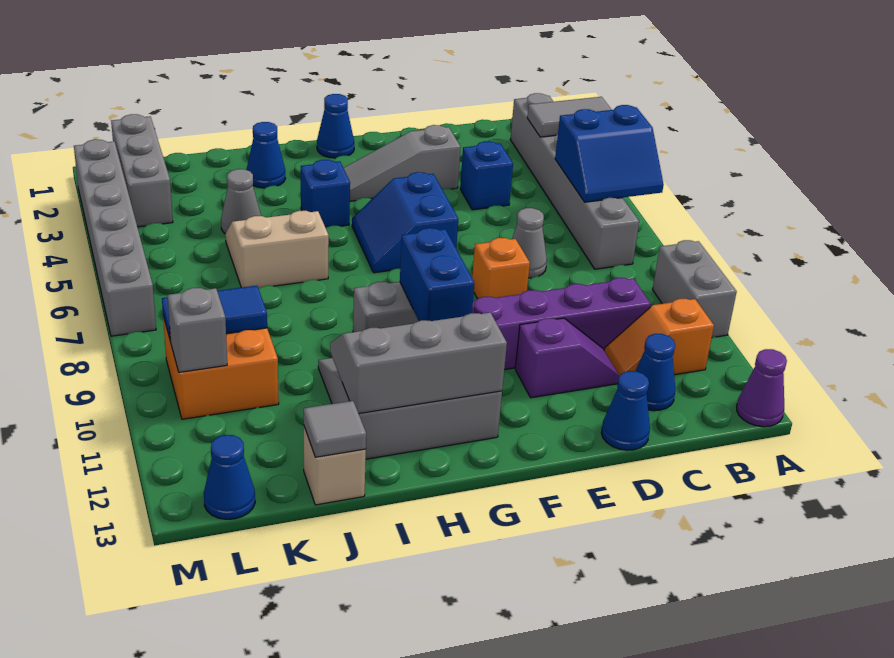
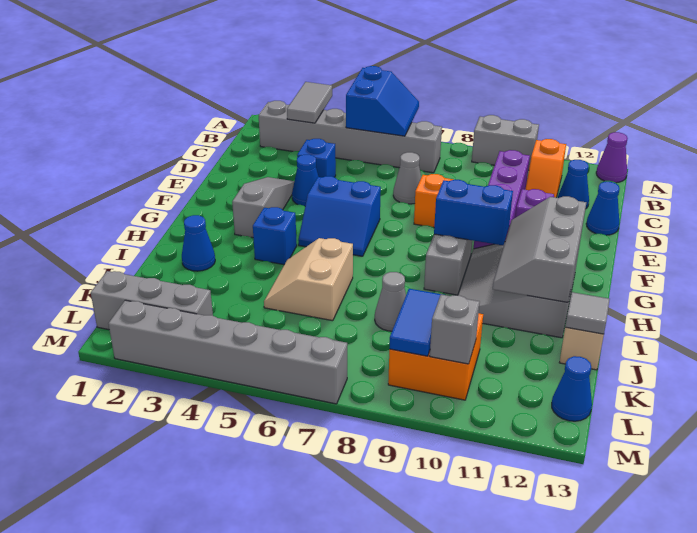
grey slope E3:G3 level 1 top E -> grey slope E3:G3 level 1 top G
blue cone G1 level 1 -> blue cone E4 level 1
grey cone J4 level 1 -> grey cone J8 level 1

